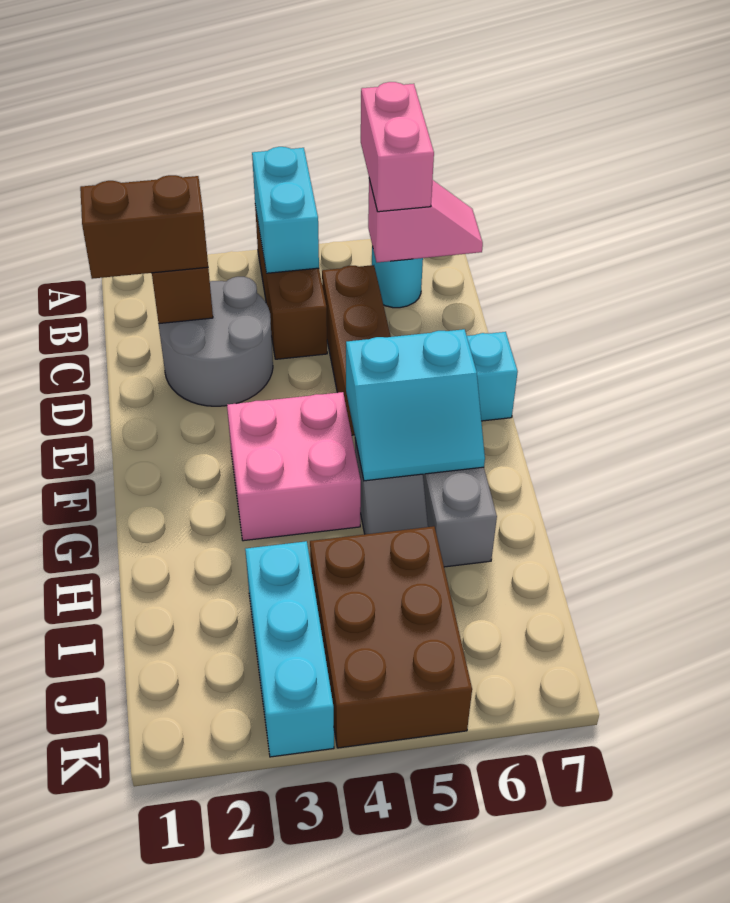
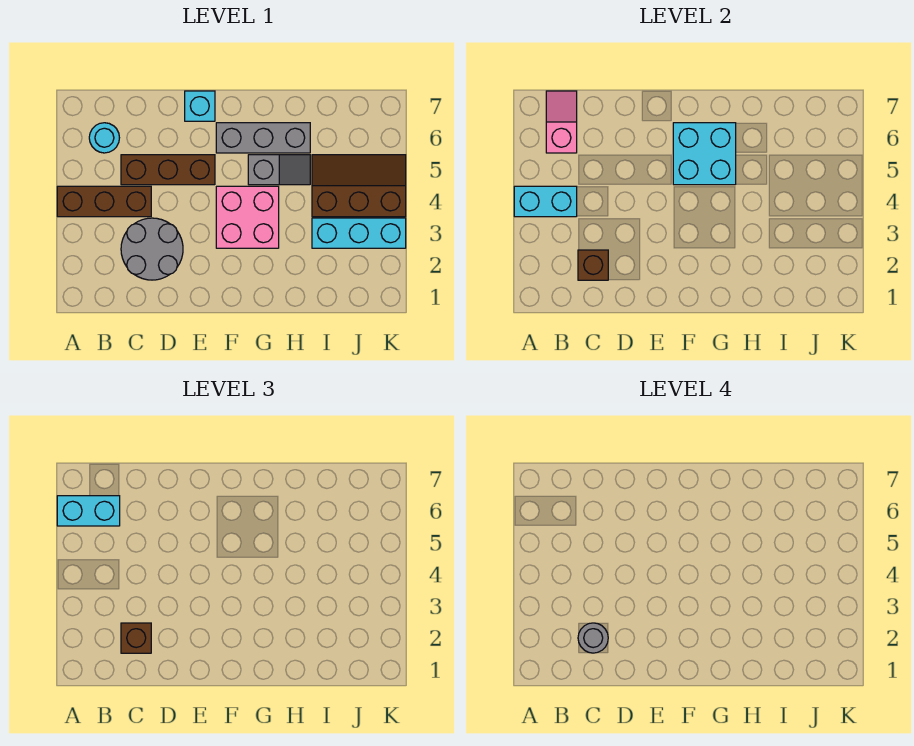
pink brick A6:B6 level 3 -> cyan brick A6:B6 level 3
brown brick C1:C2 level 3 -> brown brick C2 level 3
none -> grey round brick C2 level 4
cyan slope F5:G6 level 2 top F -> cyan brick F5:G6 level 2
brown brick I4:K5 level 1 -> brown slope I4:K5 level 1 top 4

